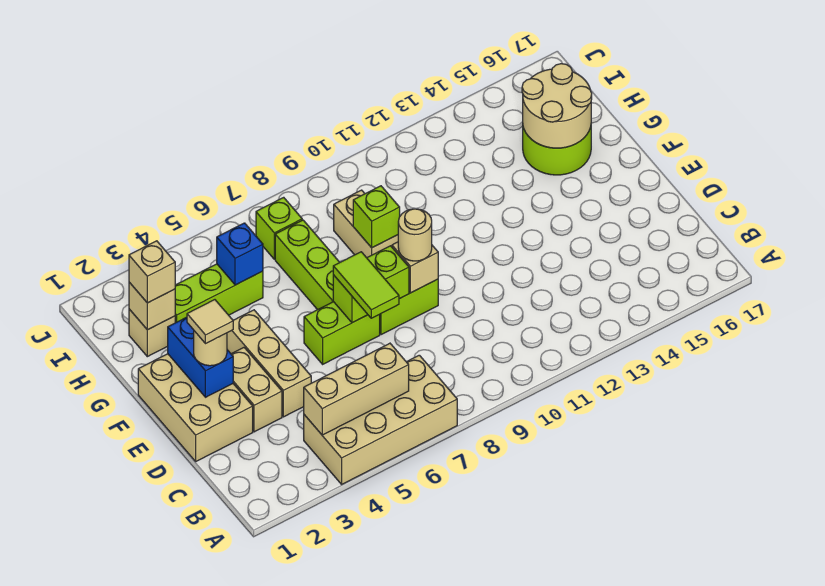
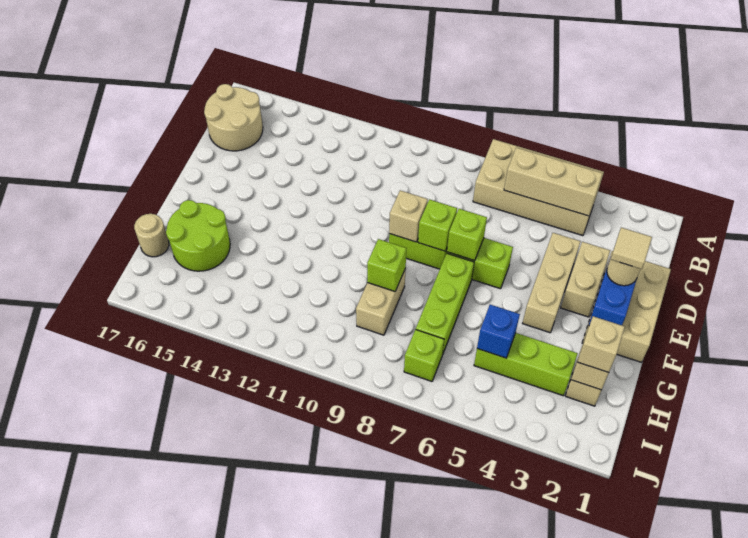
lime tile D7:E7 level 3 -> none
tan round brick E9 level 3 -> tan round brick H17 level 1
tan round brick G15:H16 level 2 -> tan round brick B16:C17 level 1

